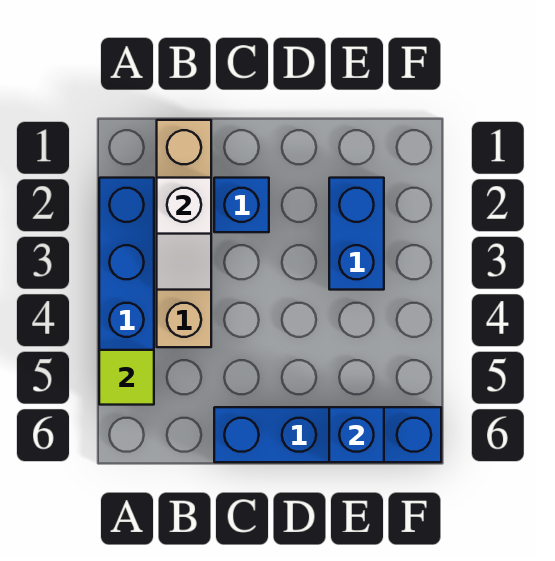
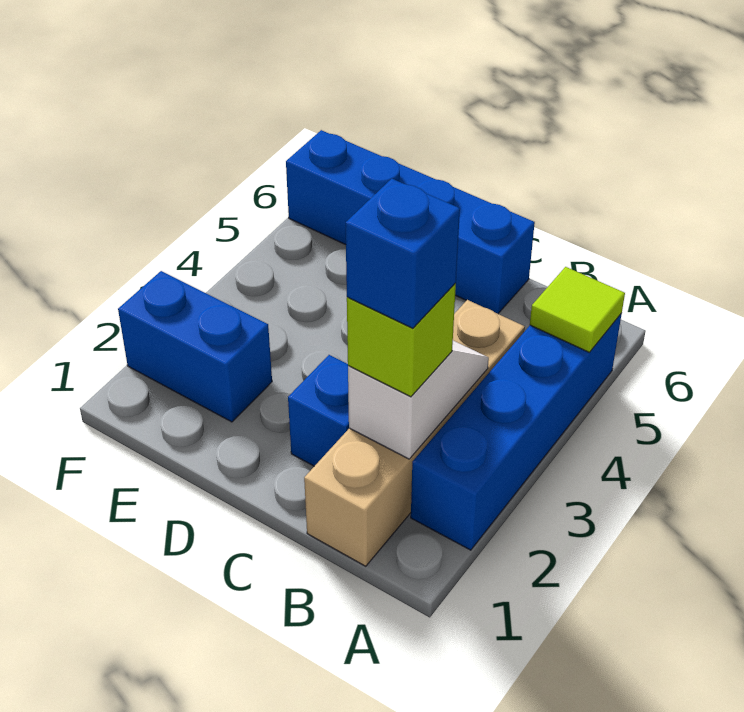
none -> lime brick B2 level 3
blue brick E2:E3 level 1 -> blue brick E2:F2 level 1
blue brick E6 level 2 -> blue brick B2 level 4

